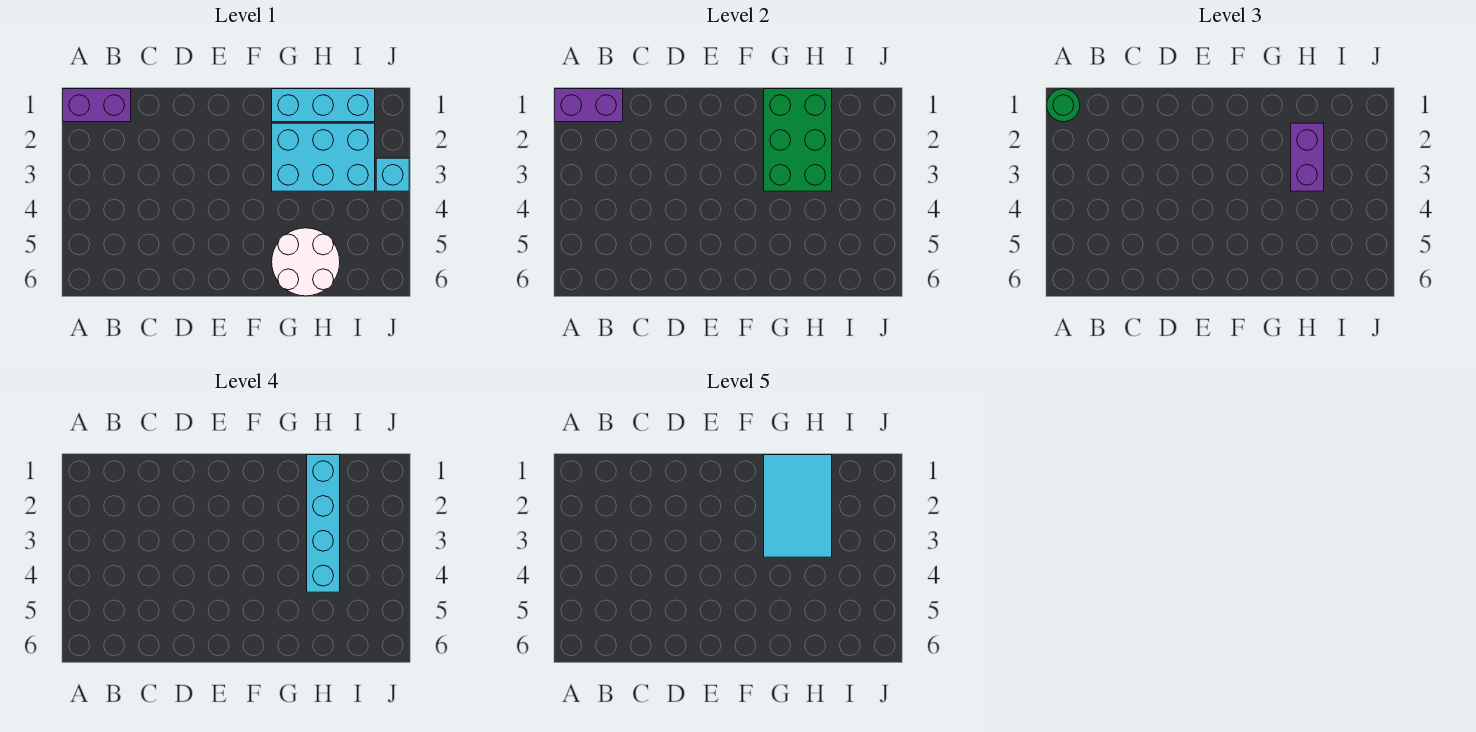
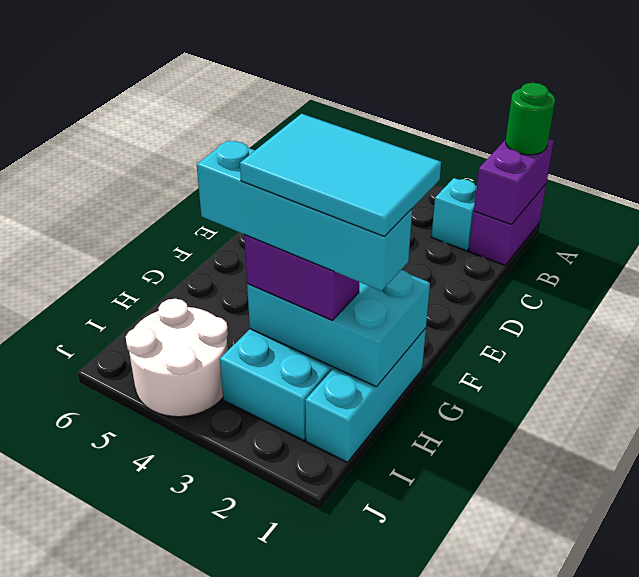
green brick G1:H3 level 2 -> cyan brick G1:H3 level 2
white round brick G5:H6 level 1 -> white round brick I4:J5 level 1
cyan brick J3 level 1 -> cyan brick B2 level 1

